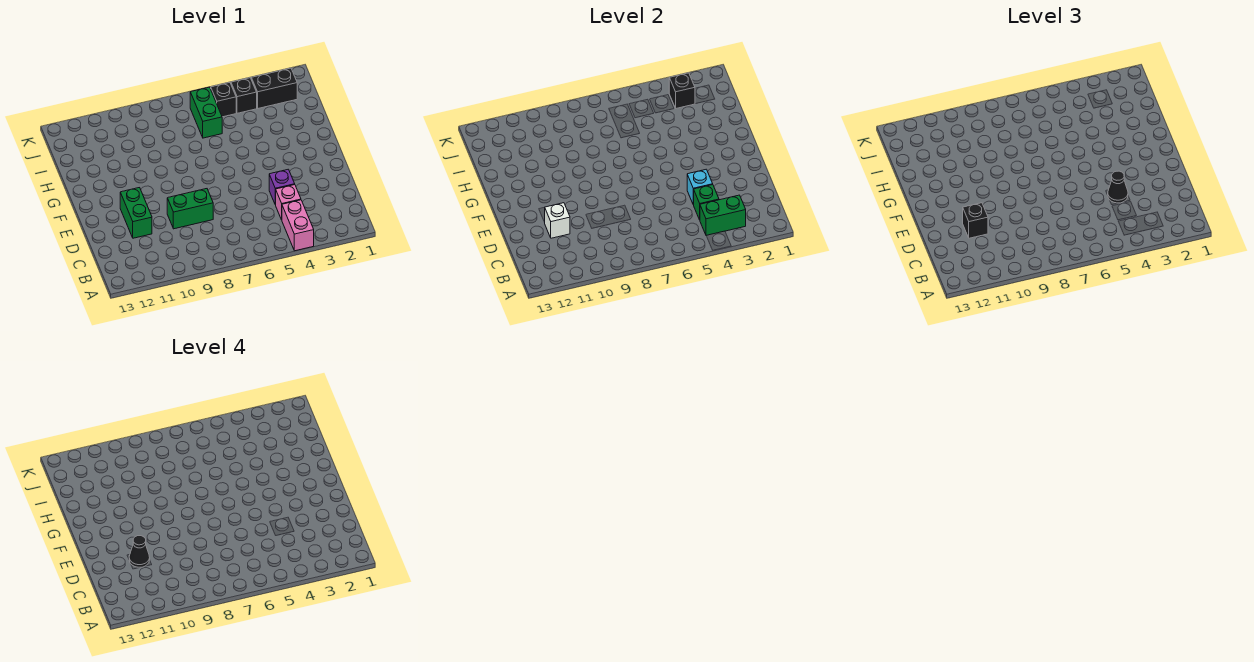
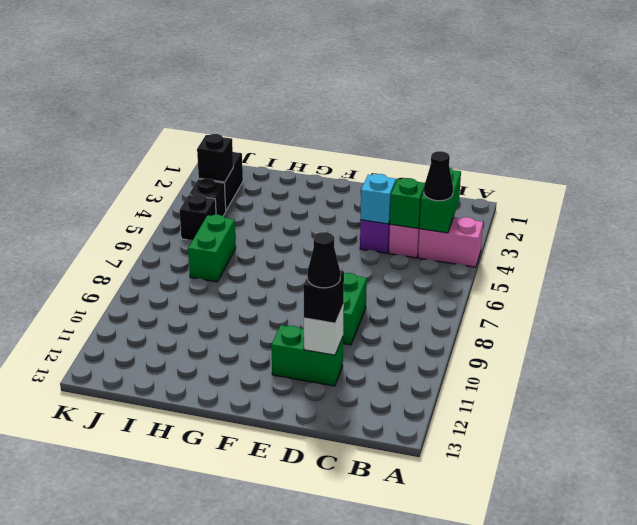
black cone D4 level 3 -> black cone B4 level 3
green brick I6:J6 level 1 -> green brick I6:I7 level 1

